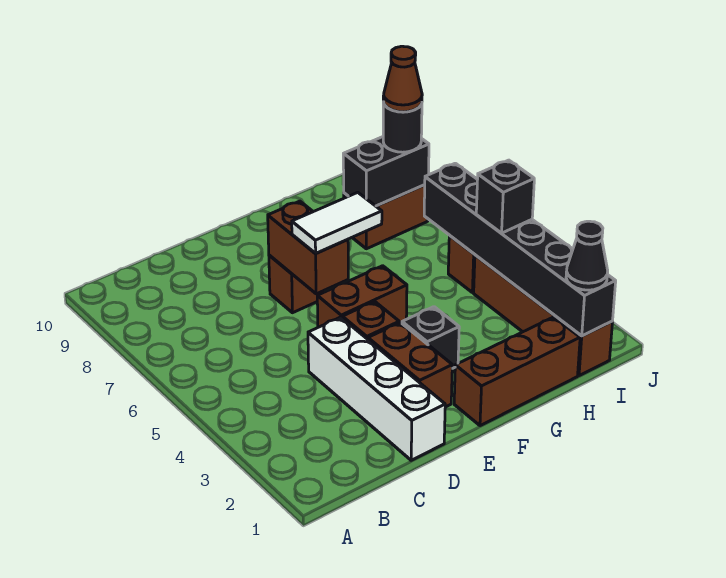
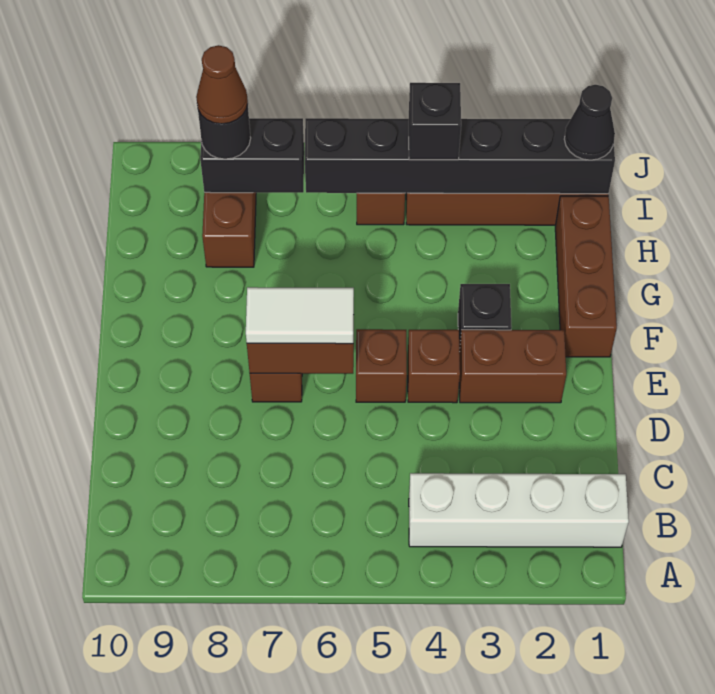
white brick D1:D4 level 1 -> white brick B1:B4 level 1
brown brick E5:F5 level 1 -> brown brick E5 level 1
white tile E6:F6 level 3 -> white tile E6:E7 level 3
black brick H8:I8 level 2 -> black brick I7:I8 level 2

